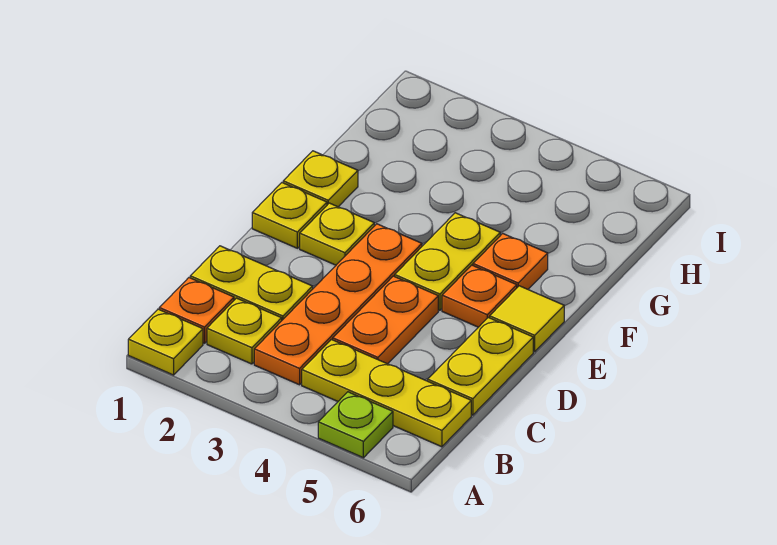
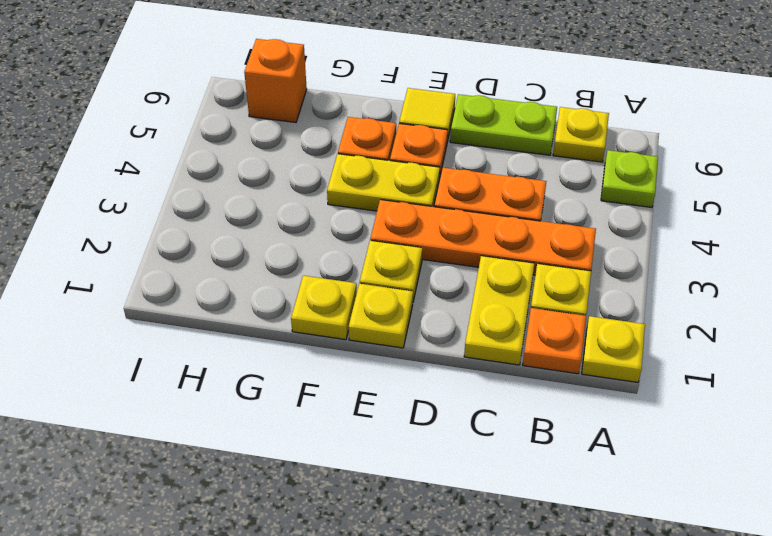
yellow plate B4:B6 level 1 -> yellow plate B6 level 1
yellow plate C6:D6 level 1 -> lime plate C6:D6 level 1
none -> orange brick H6 level 1

